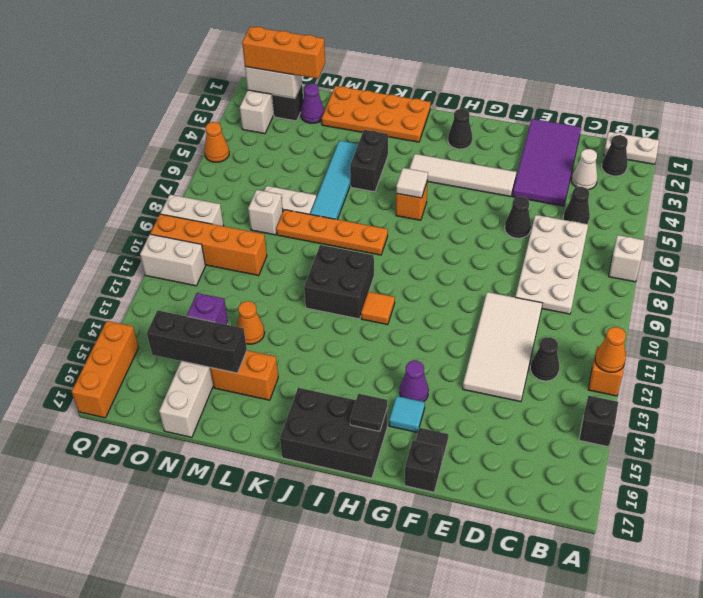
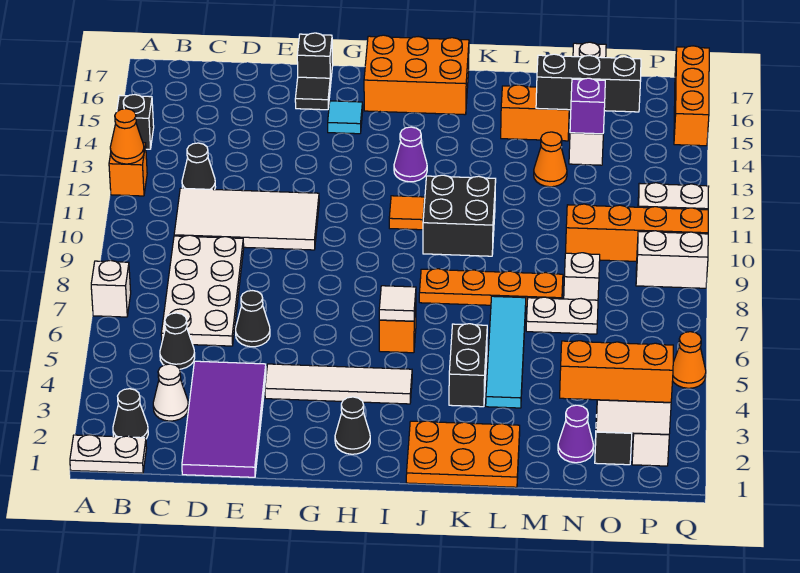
white tile D10:E13 level 1 -> white tile C10:F11 level 1
purple cone G14 level 1 -> purple cone I13 level 1
black brick H16:J17 level 1 -> orange brick H16:J17 level 1
black tile H16 level 2 -> none
orange plate J1:M2 level 1 -> orange plate J1:L2 level 1

